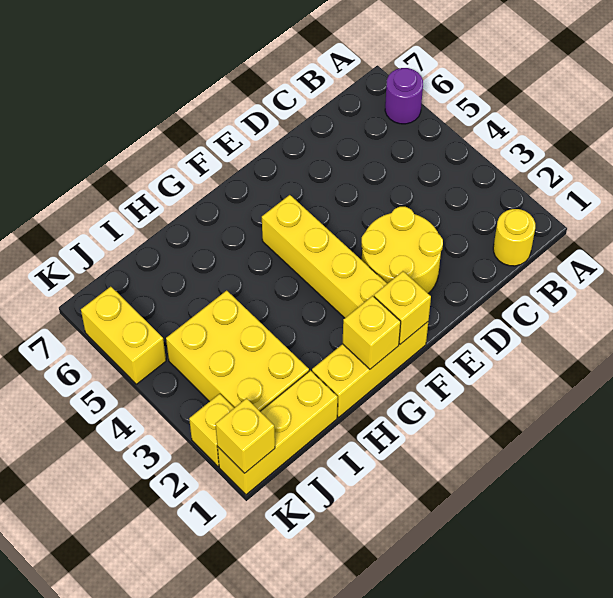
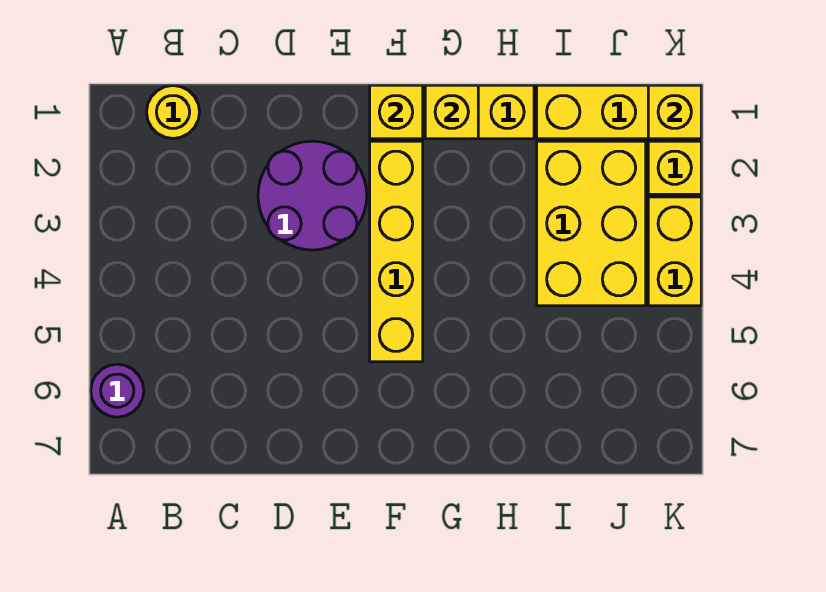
yellow round brick D2:E3 level 1 -> purple round brick D2:E3 level 1
yellow brick K5:K6 level 1 -> yellow brick K3:K4 level 1

